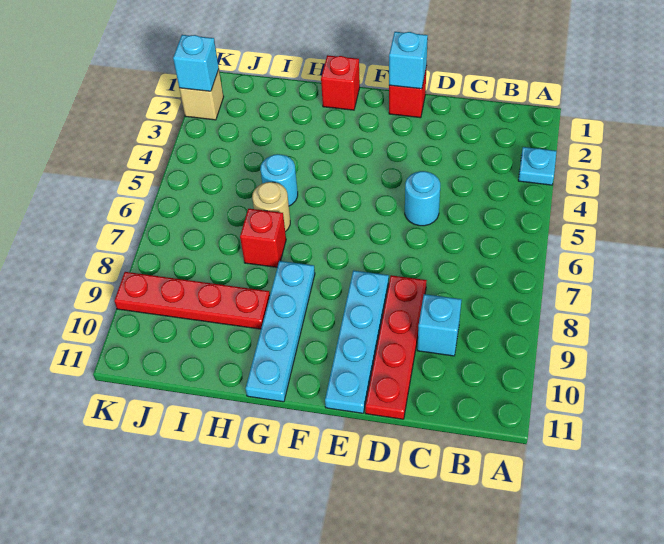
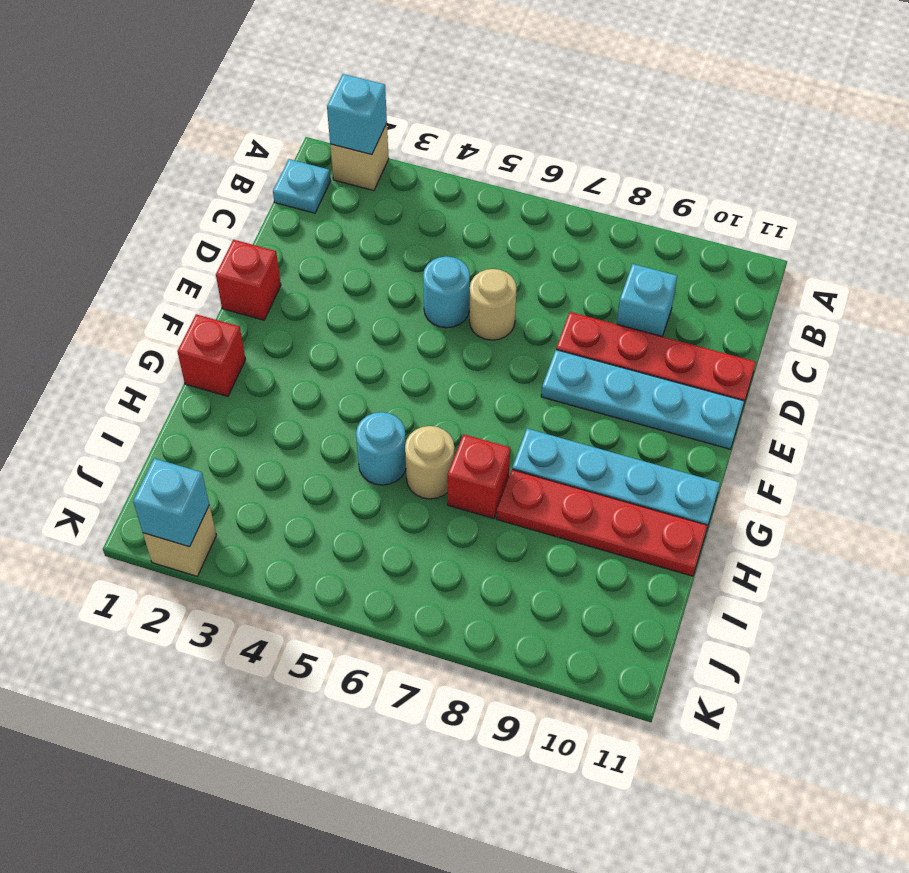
none -> tan brick A2 level 1
cyan plate A3 level 1 -> cyan plate B1 level 1
none -> tan round brick D6 level 1
cyan brick E1 level 2 -> cyan brick A2 level 2
red plate H9:K9 level 1 -> red plate H8:H11 level 1

